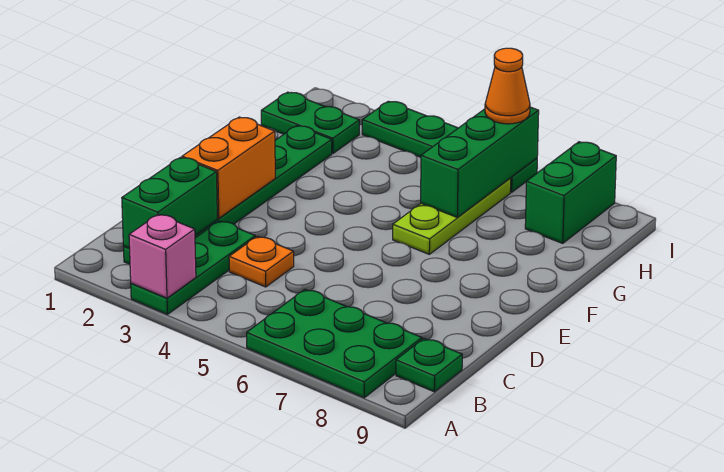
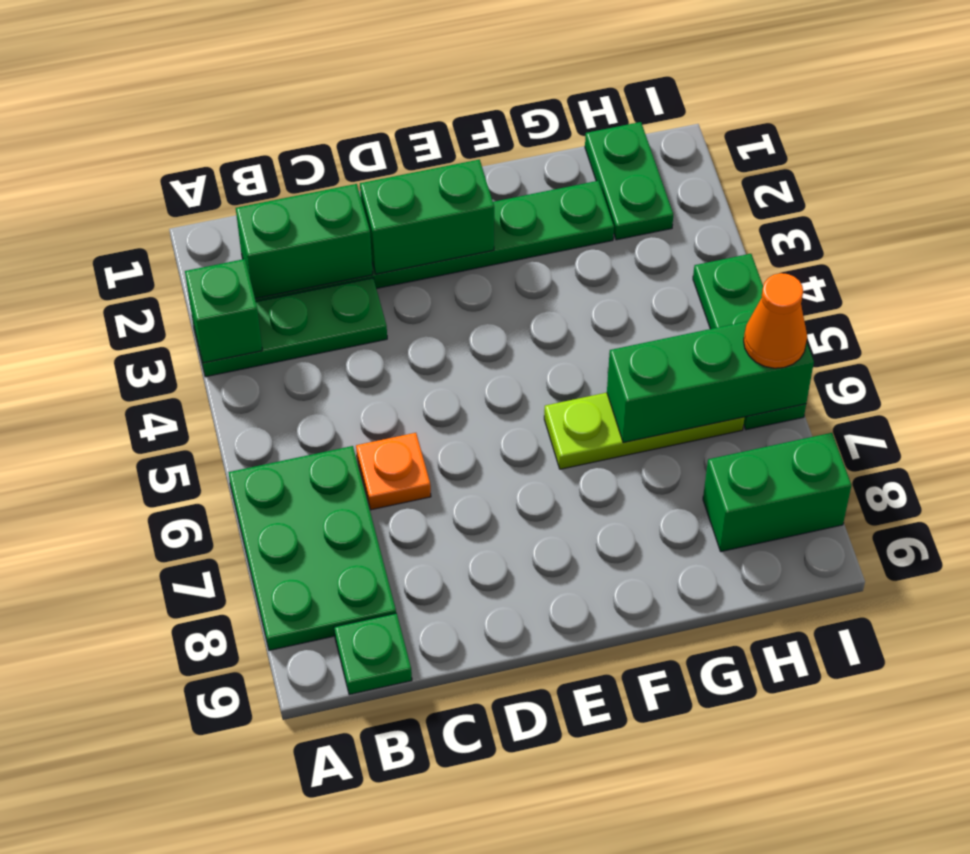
pink brick A3 level 2 -> green brick A3 level 2
orange plate C4 level 1 -> orange plate C6 level 1
orange brick D2:E2 level 2 -> green brick D2:E2 level 2
green plate I3:I6 level 1 -> green plate I4:I6 level 1

